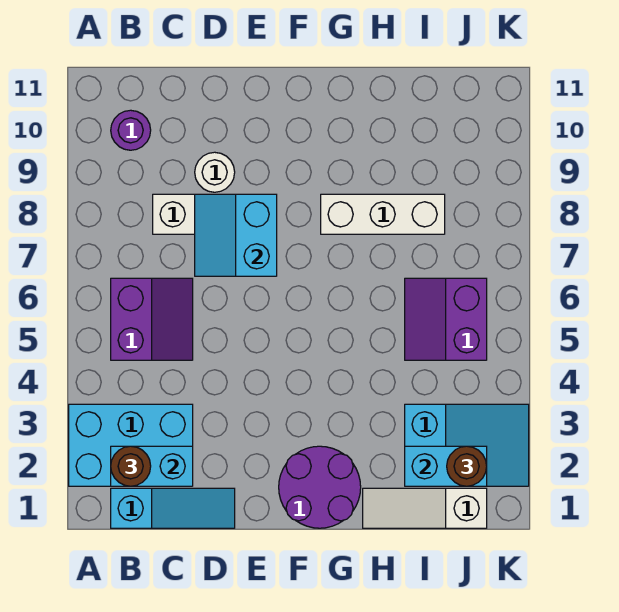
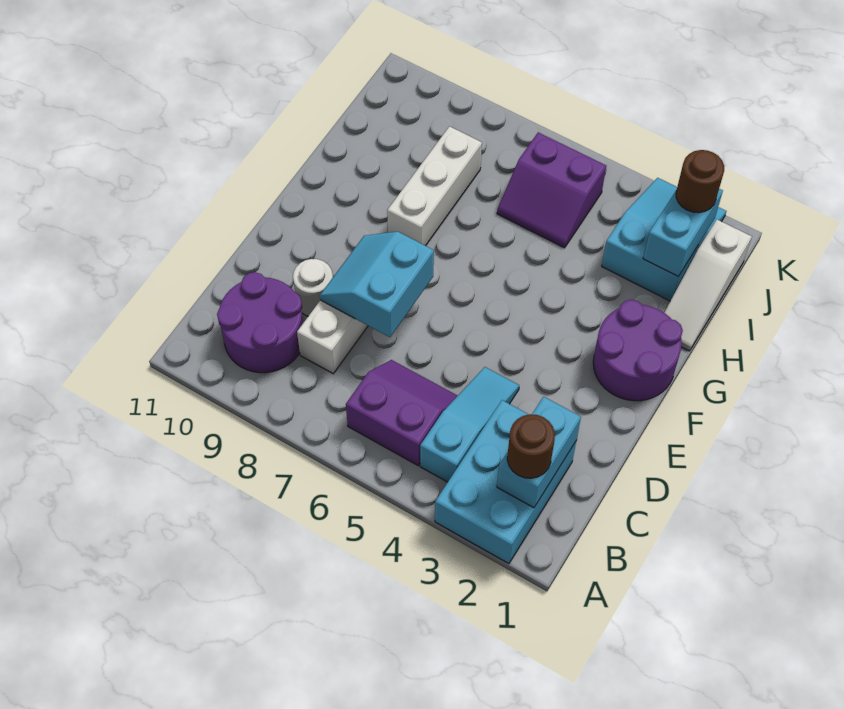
cyan slope B1:D1 level 1 top B -> cyan slope B4:D4 level 1 top B
purple round brick B10 level 1 -> purple round brick B9:C10 level 1
cyan slope D7:E8 level 2 top E -> cyan slope D7:E8 level 2 top 7

